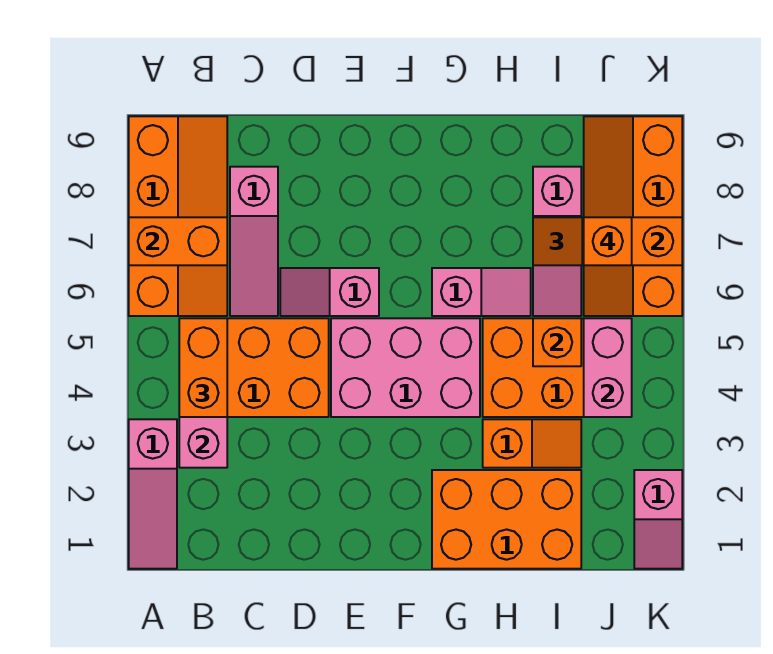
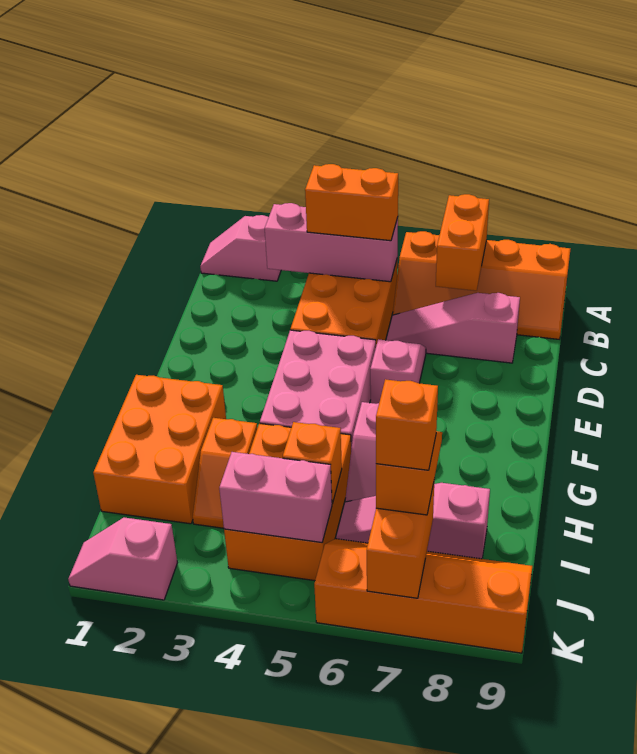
pink slope A1:A3 level 1 top 3 -> pink slope A1:A2 level 1 top 2

